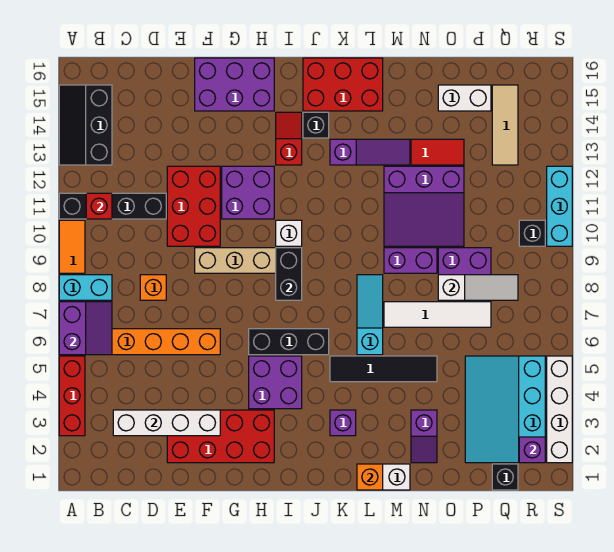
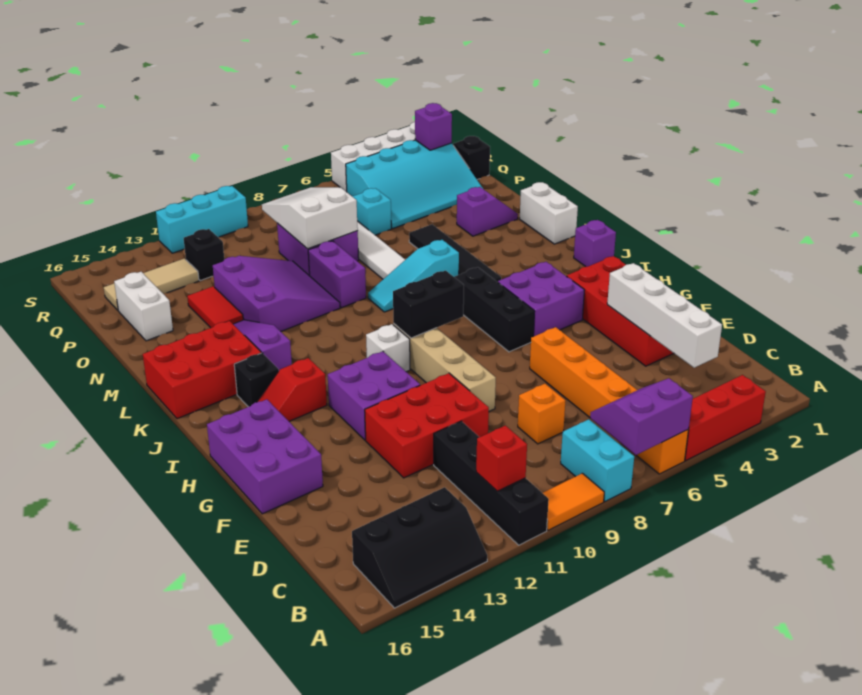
red brick J15:L16 level 1 -> red brick K14:L16 level 1
purple brick K3 level 1 -> purple brick J1 level 1
orange brick L1 level 2 -> none
white slope O8:Q8 level 2 top O -> white slope O8:Q9 level 2 top O
none -> cyan brick P6 level 1
black brick R10 level 1 -> black brick Q12 level 1

